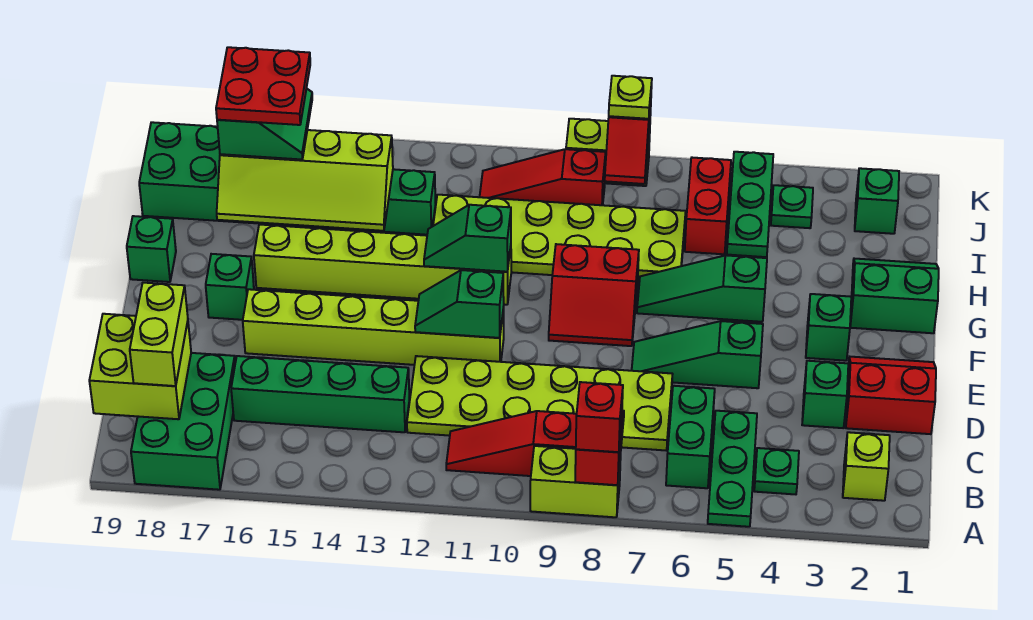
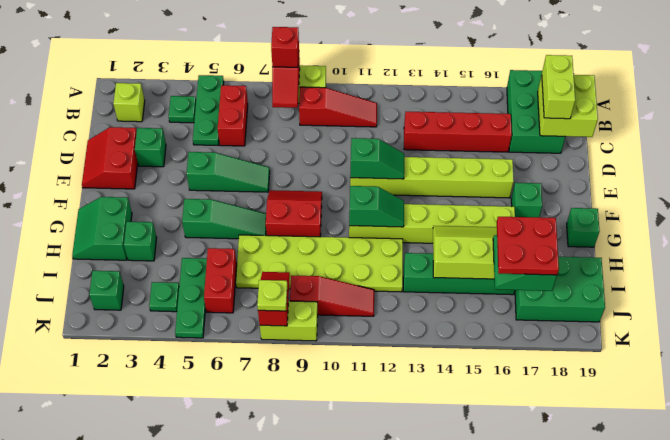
green brick B6:C6 level 1 -> red brick B6:C6 level 1
lime plate C7:D12 level 1 -> none
green brick C13:C16 level 1 -> red brick C13:C16 level 1
red slope D1:E2 level 1 top D -> red slope D1:E2 level 1 top 2
green brick F3 level 1 -> green brick H3 level 1
green slope G1:H2 level 1 top G -> green slope G1:H2 level 1 top 2

